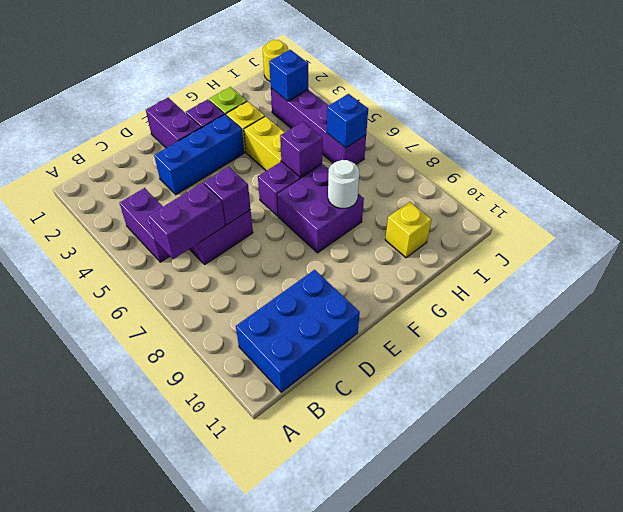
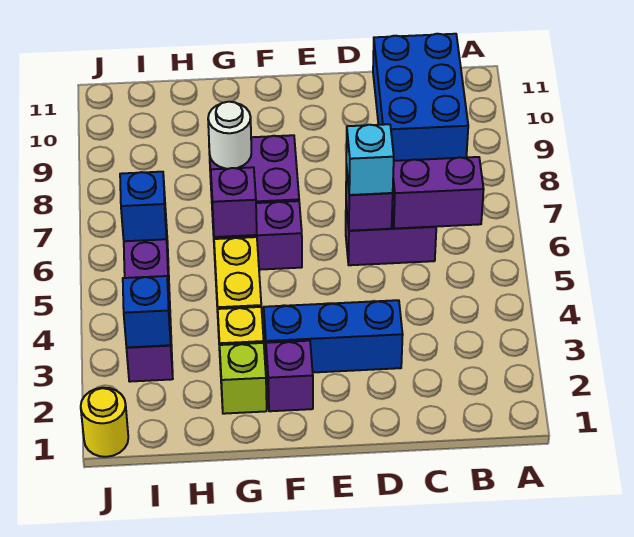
purple brick B4:B5 level 1 -> none
blue brick B10:D11 level 1 -> blue brick B9:C11 level 1
none -> cyan brick D6 level 3
purple brick E1:E2 level 1 -> none
yellow brick H10 level 1 -> none

